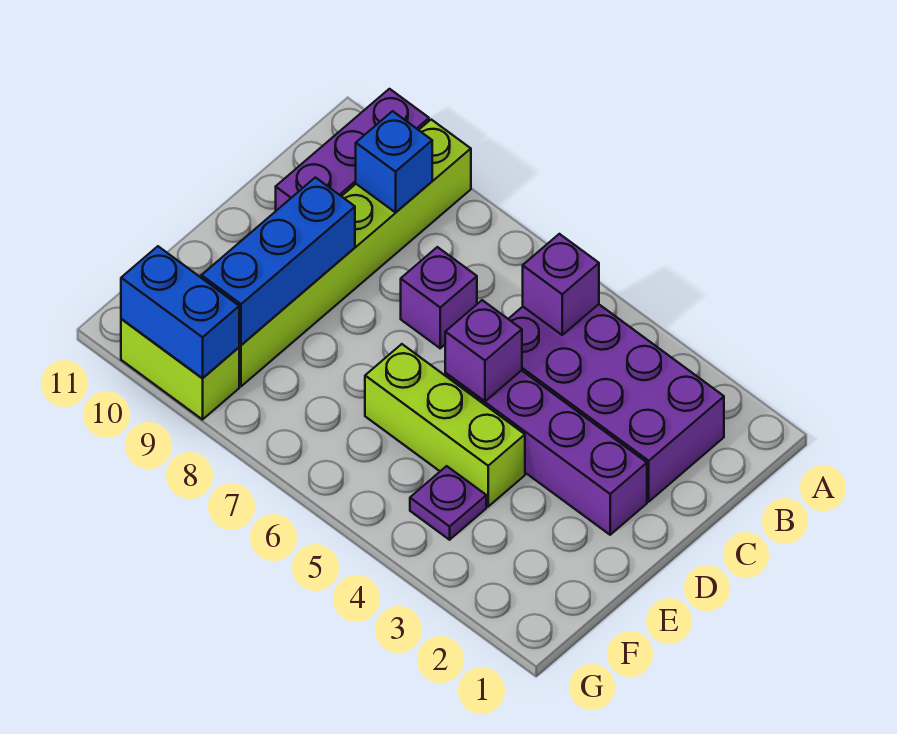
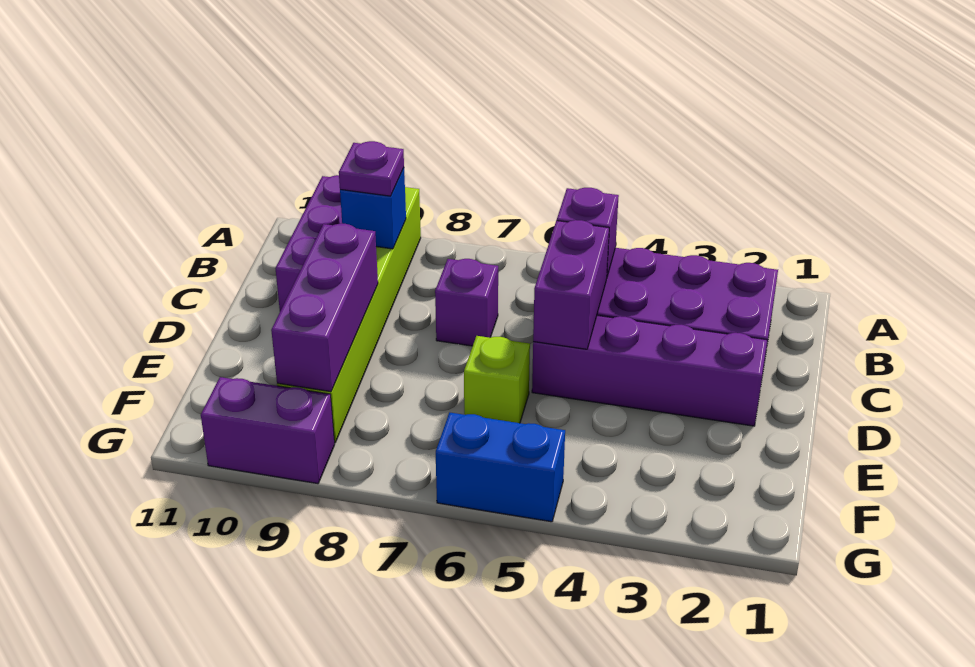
purple brick D5 level 2 -> purple brick C5:D5 level 2
blue brick D9:F9 level 2 -> purple brick D9:F9 level 2
lime brick E4:E6 level 1 -> lime brick E6 level 1
purple plate F4 level 1 -> purple plate B9 level 3
lime brick G9:G10 level 1 -> purple brick G9:G10 level 1
blue brick G9:G10 level 2 -> blue brick G5:G6 level 1

